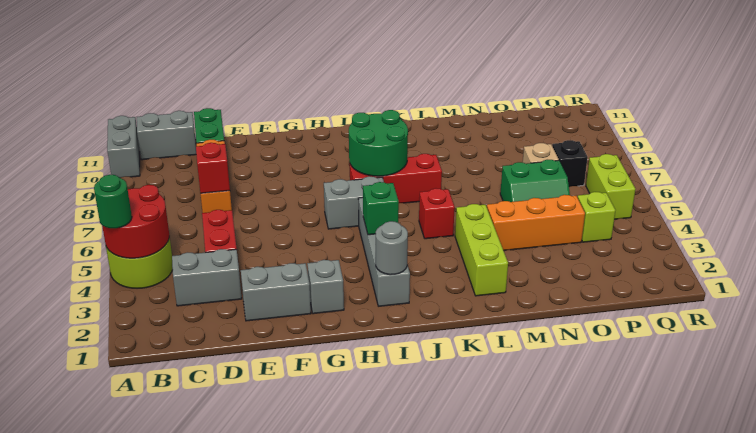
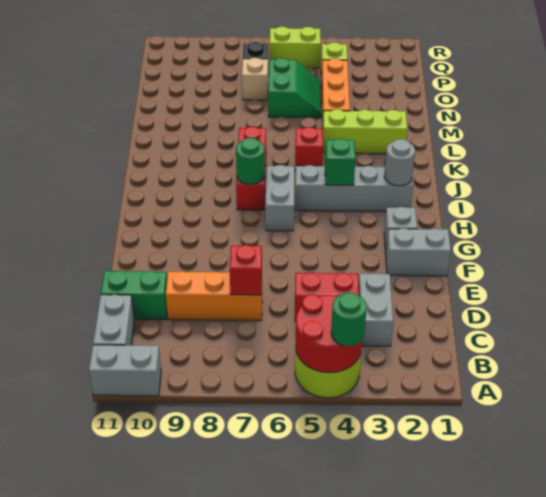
grey brick E2:F2 level 1 -> grey brick F1:F2 level 1
green round brick I7:J8 level 2 -> green round brick I7 level 2

